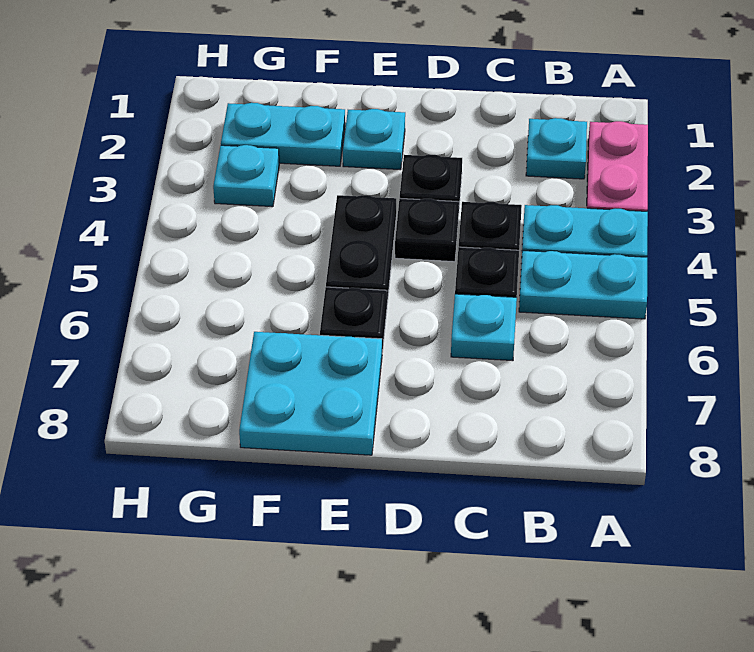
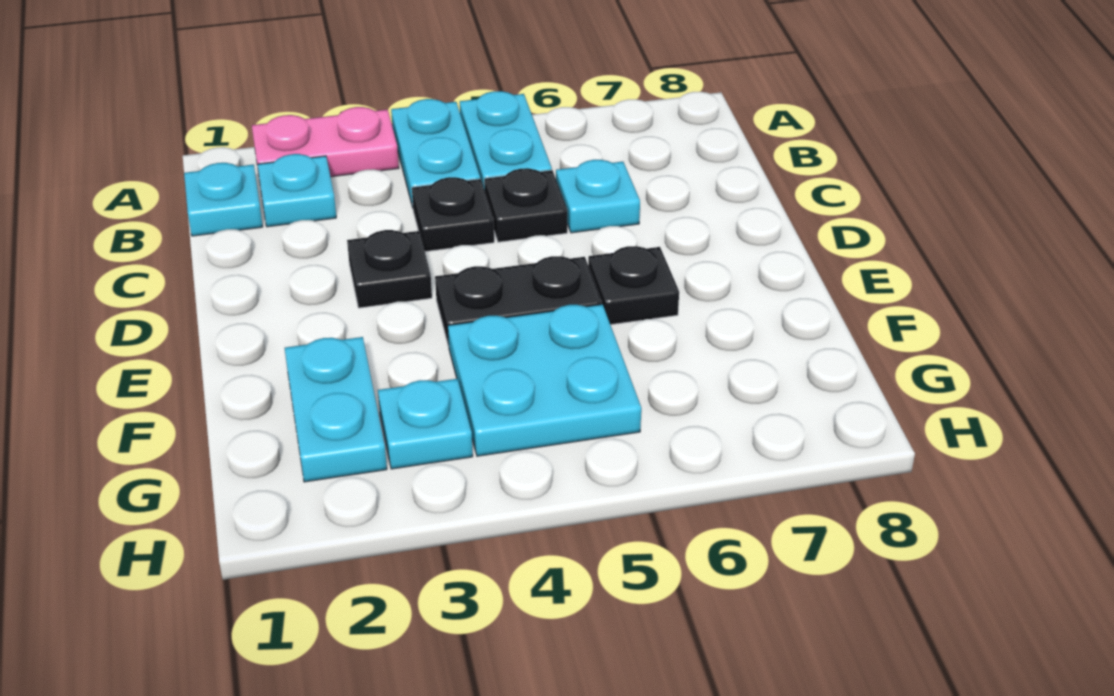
black plate D4 level 1 -> none
cyan plate E2 level 1 -> cyan plate B1 level 1
cyan plate E7:F8 level 1 -> cyan plate F4:G5 level 1

